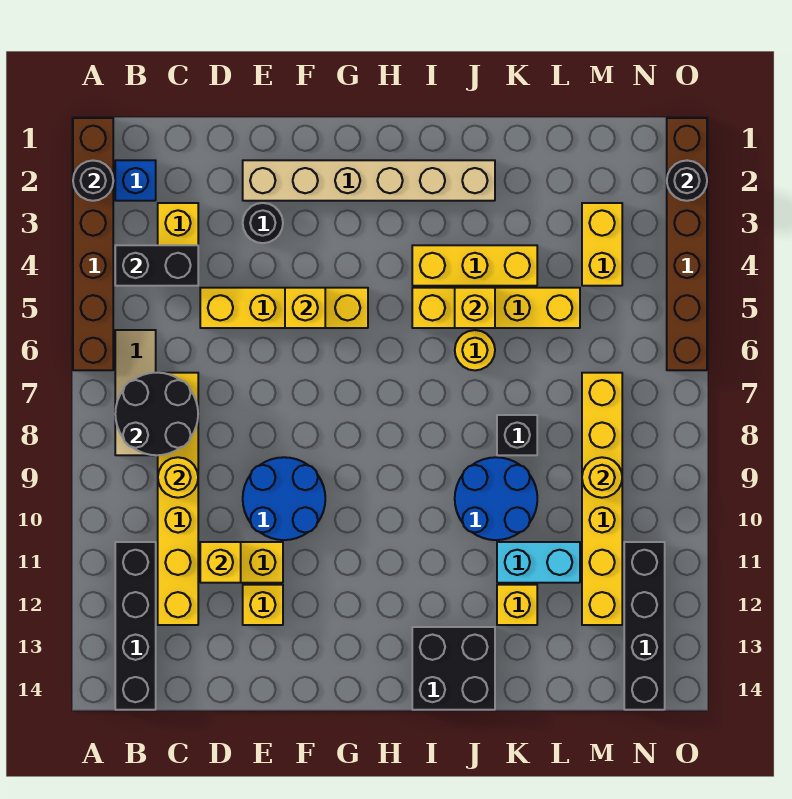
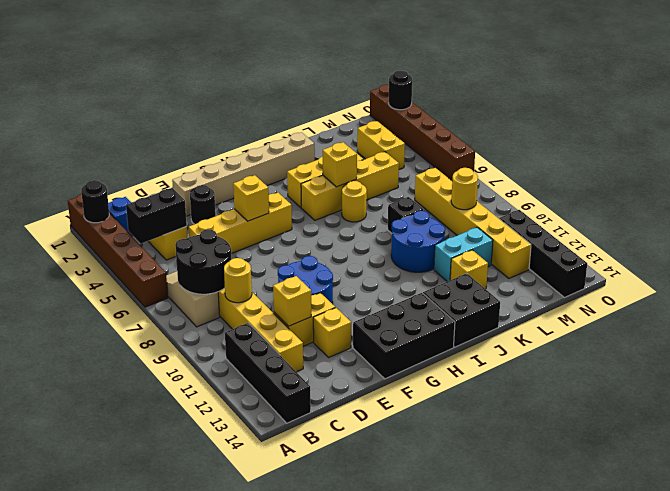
none -> black brick F13:H14 level 1

